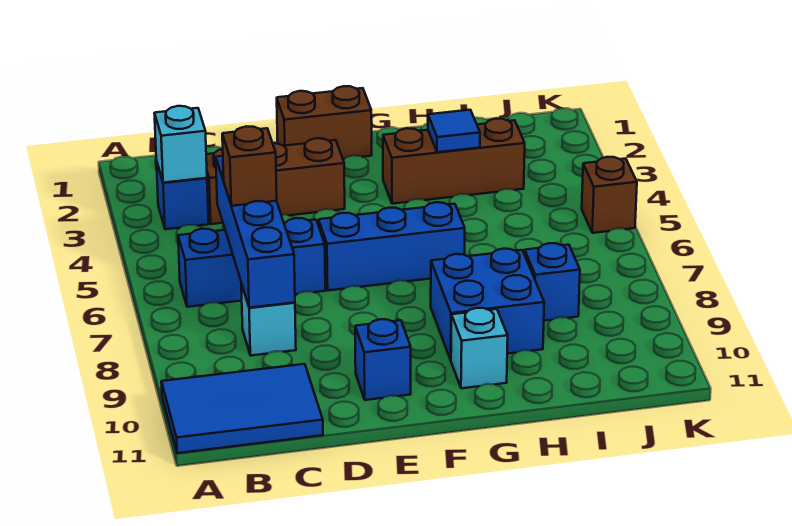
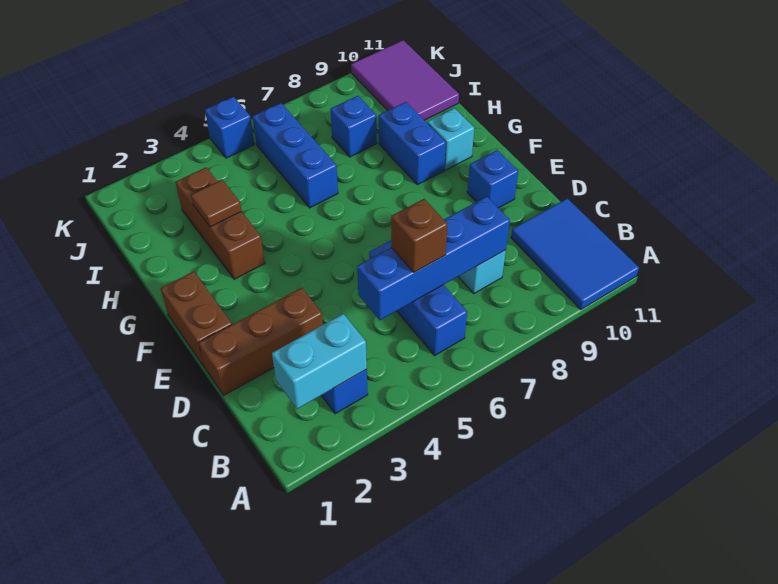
cyan brick B3 level 2 -> cyan brick B2:B3 level 2
brown brick C3:E3 level 1 -> brown brick D1:D3 level 1
blue brick E6:G6 level 1 -> blue brick H6:J6 level 1
blue brick G8:H9 level 1 -> blue brick G9:H9 level 1
blue tile H3 level 2 -> brown tile H3 level 2
none -> purple tile I10:K11 level 1
brown brick K5 level 1 -> blue brick K5 level 1

